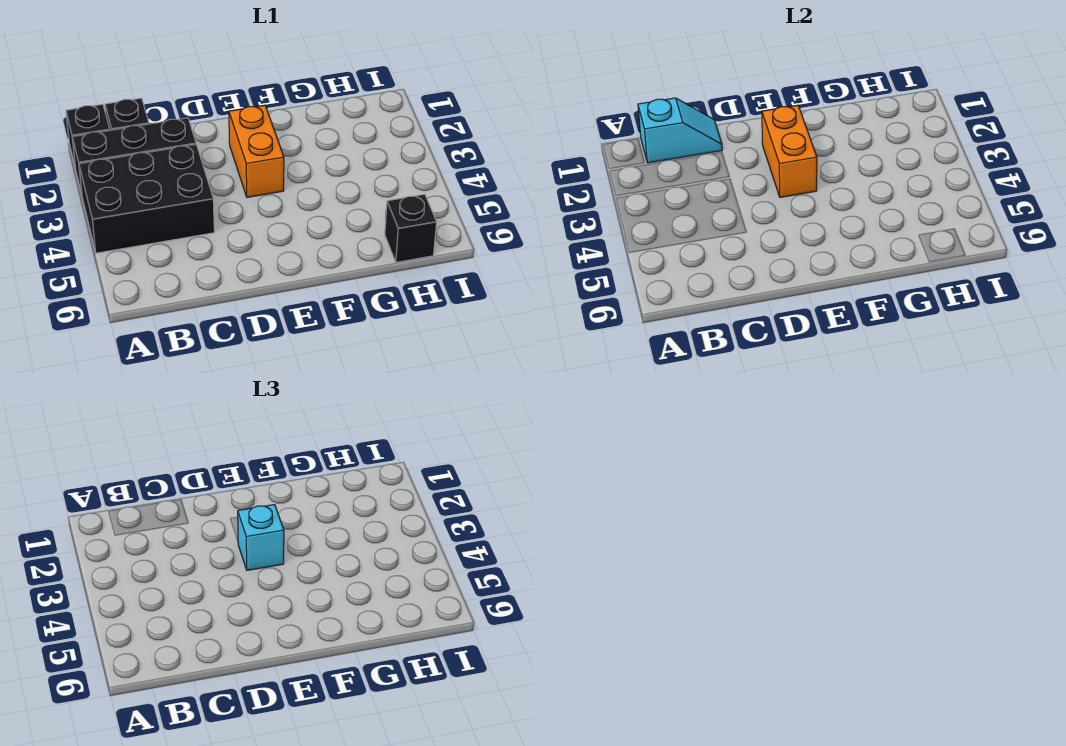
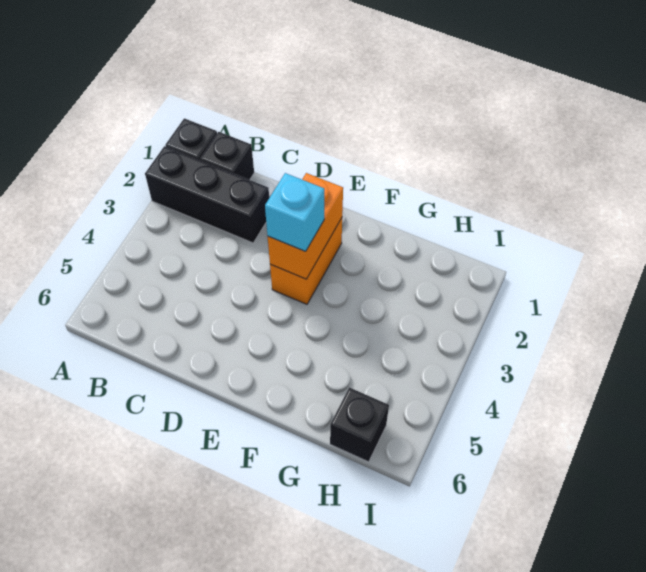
black brick A3:C4 level 1 -> none
cyan slope B1:C1 level 2 top B -> none

